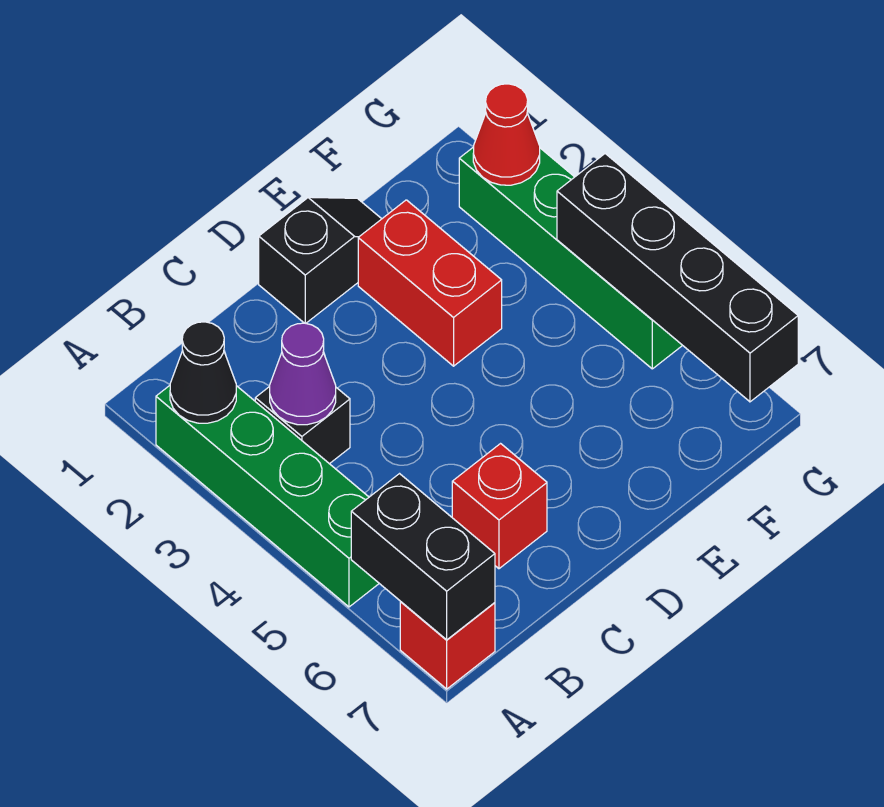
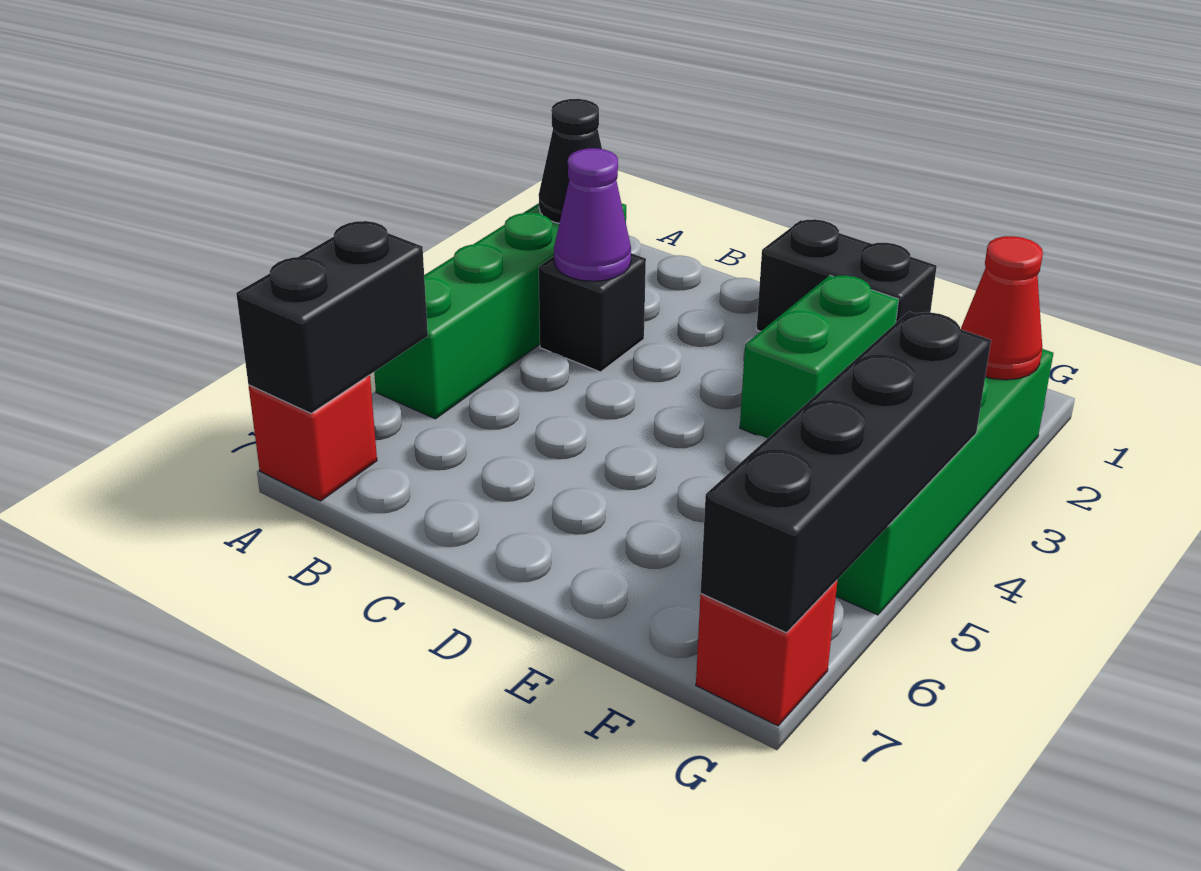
red brick C6 level 1 -> red brick G7 level 1
black slope D1:E1 level 1 top D -> black brick D1:E1 level 1
red brick E2:E3 level 1 -> green brick E2:E3 level 1

